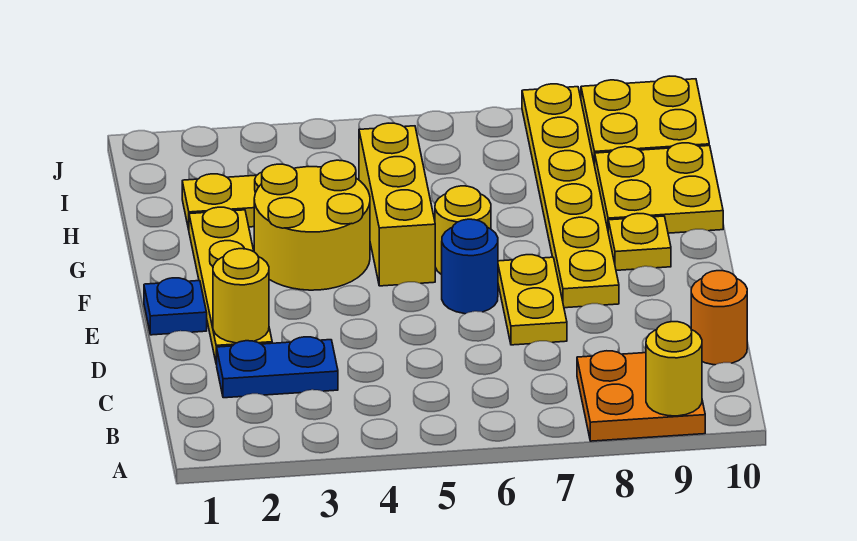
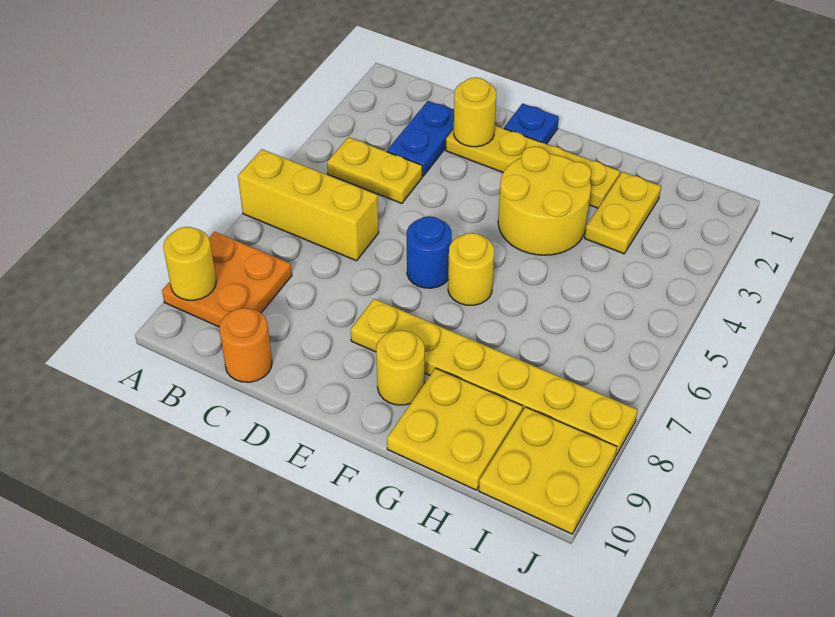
yellow plate D7:E7 level 1 -> yellow plate B4:C4 level 1
yellow brick F5:H5 level 1 -> yellow brick A6:C6 level 1
yellow plate F9 level 1 -> yellow round brick F9 level 1

